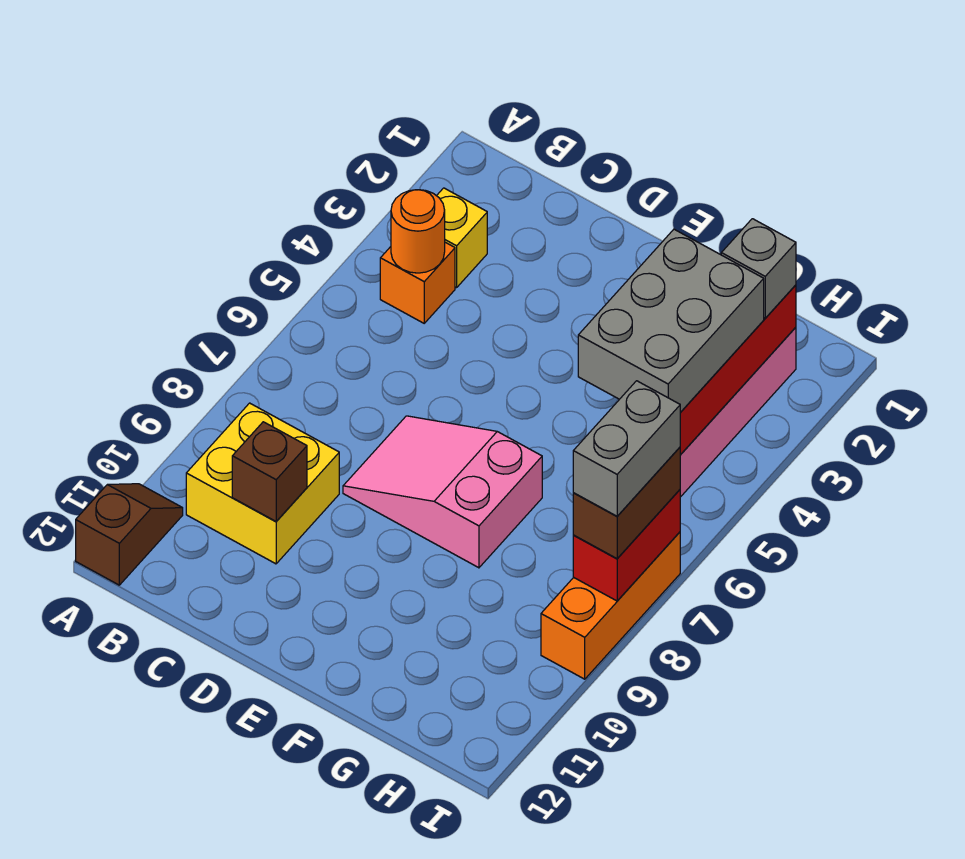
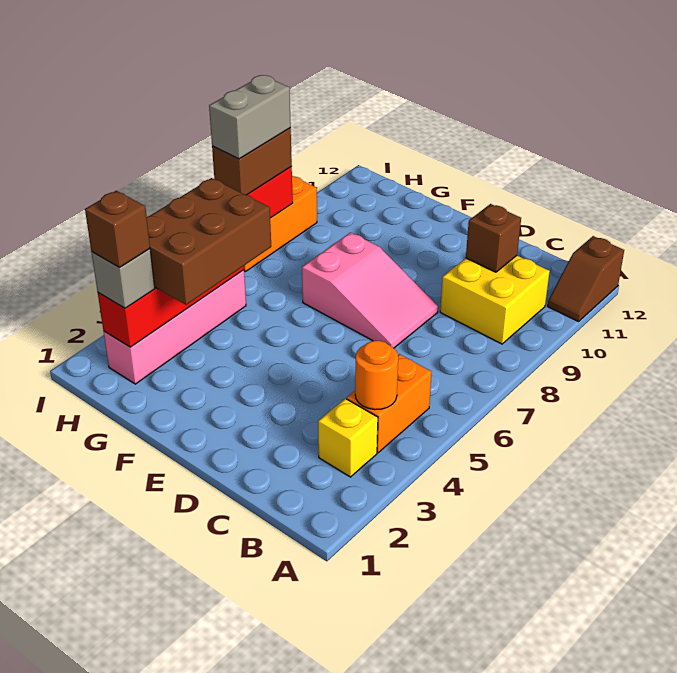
orange brick B4 level 1 -> orange brick B4:B5 level 1
grey brick G3:H5 level 3 -> brown brick G3:H5 level 3
none -> brown brick H2 level 4

